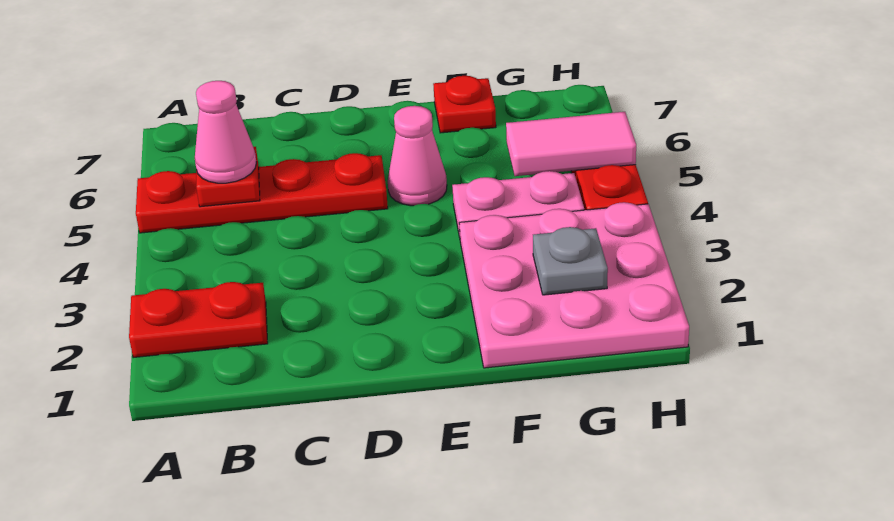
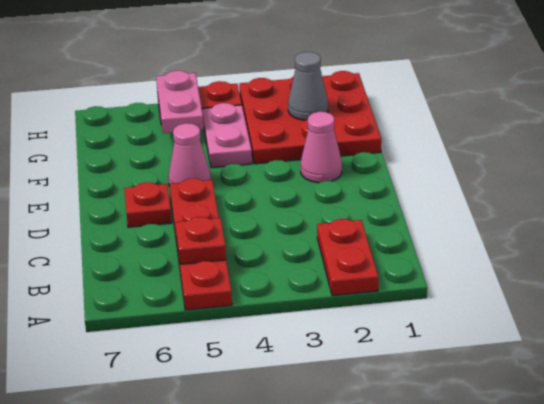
pink cone B5 level 3 -> pink cone E2 level 1
pink plate F1:H3 level 1 -> red plate F1:H3 level 1
red plate F7 level 1 -> red plate D6 level 1
grey plate G2 level 2 -> grey cone G2 level 2
pink tile G5:H5 level 2 -> pink plate G5:H5 level 2

